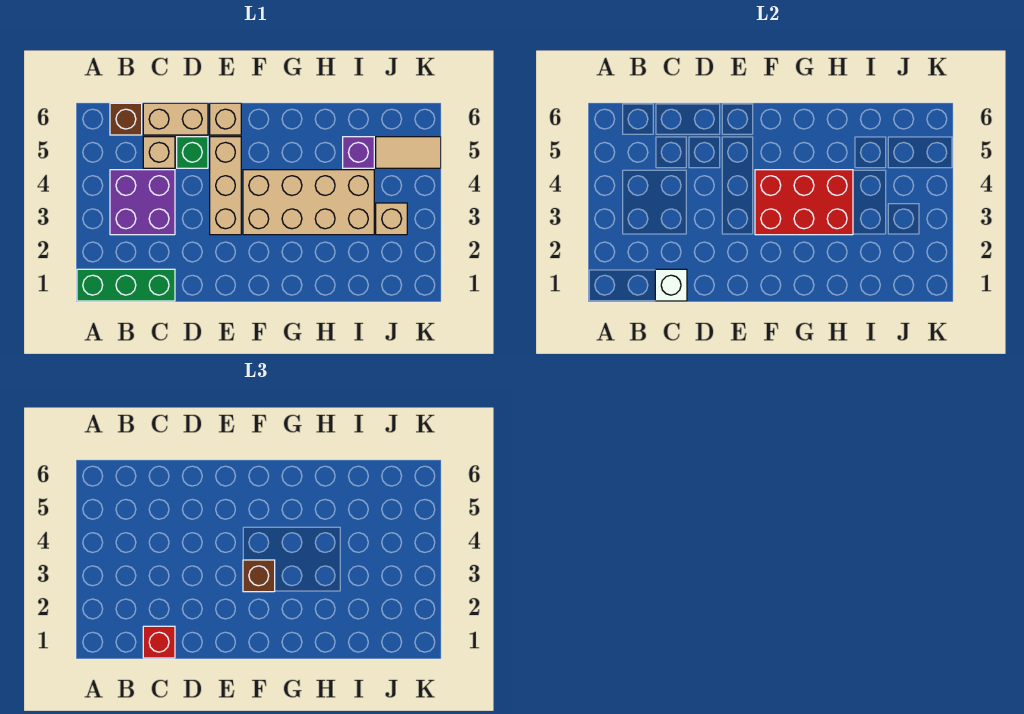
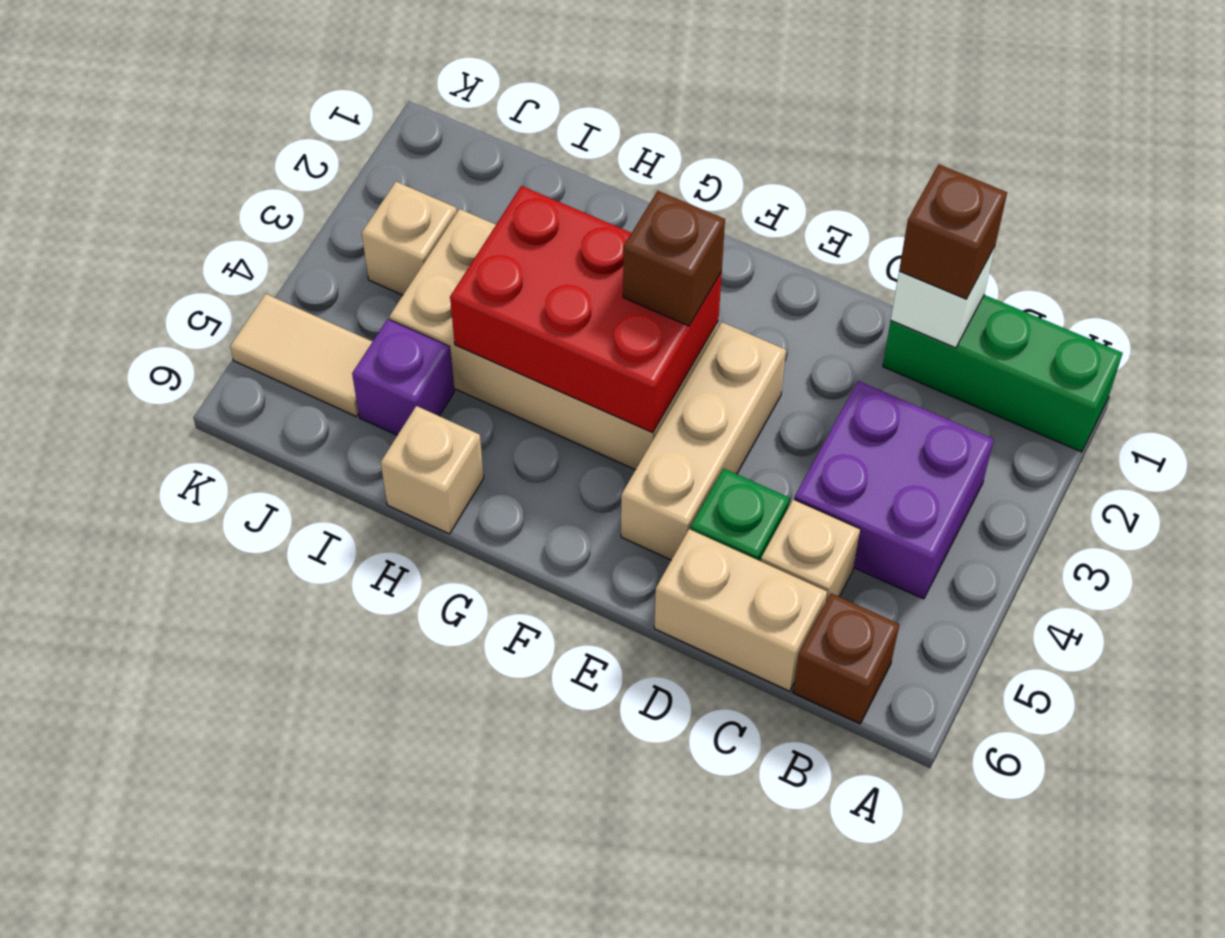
red brick C1 level 3 -> brown brick C1 level 3
tan brick E6 level 1 -> tan brick H6 level 1

